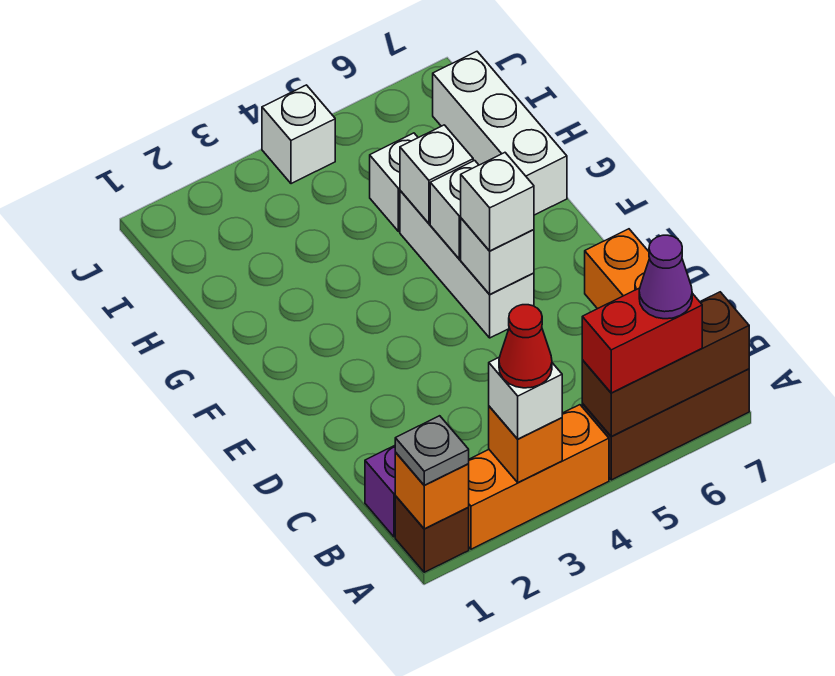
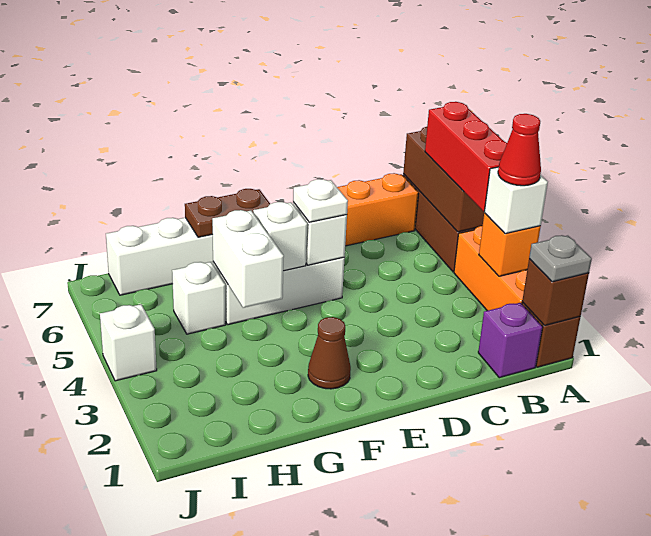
orange brick A1 level 2 -> brown brick A1 level 2
red brick A5:A6 level 3 -> red brick A4:A6 level 3
purple cone A6 level 4 -> none
white brick E5 level 3 -> white plate E5 level 3
none -> brown cone F2 level 1
none -> brown plate F7:G7 level 2
white brick G5 level 2 -> white brick G4:G5 level 2

